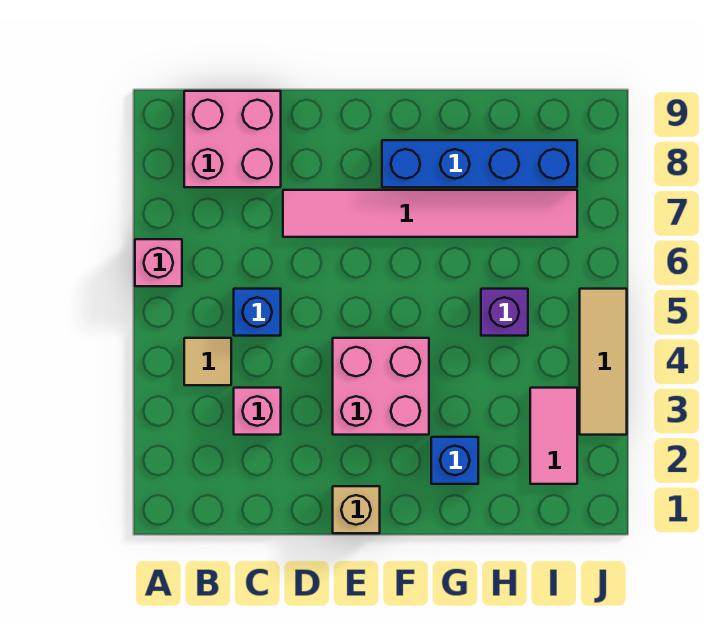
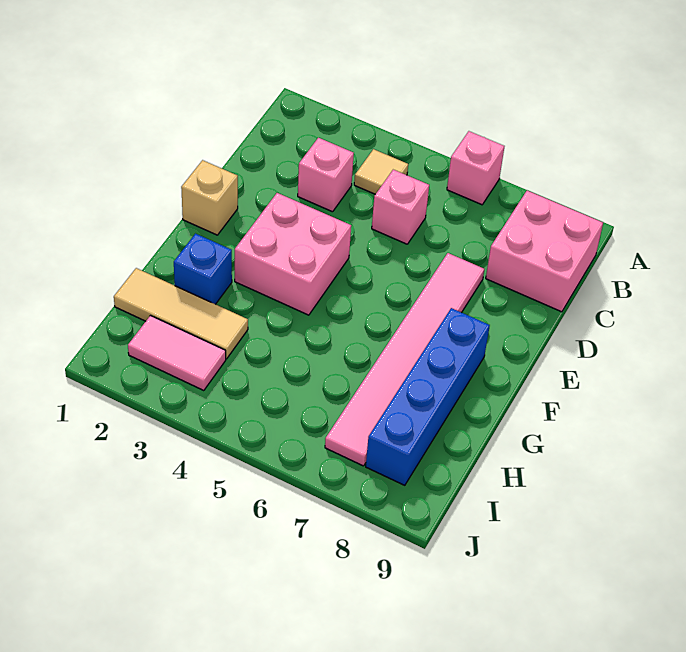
blue brick C5 level 1 -> pink brick C5 level 1
purple brick H5 level 1 -> none
tan tile J3:J5 level 1 -> tan tile H1:H3 level 1

